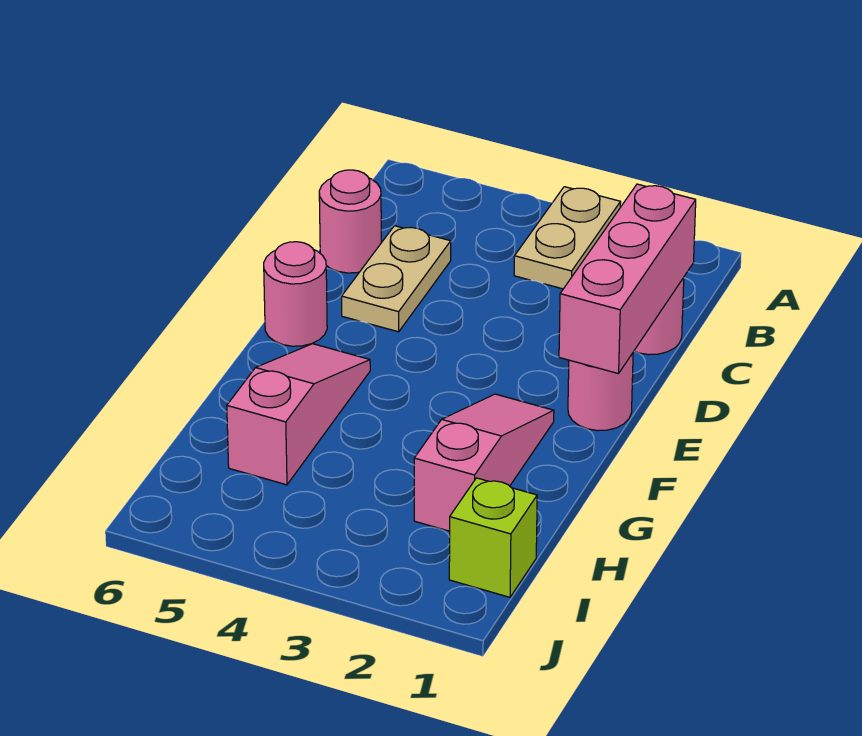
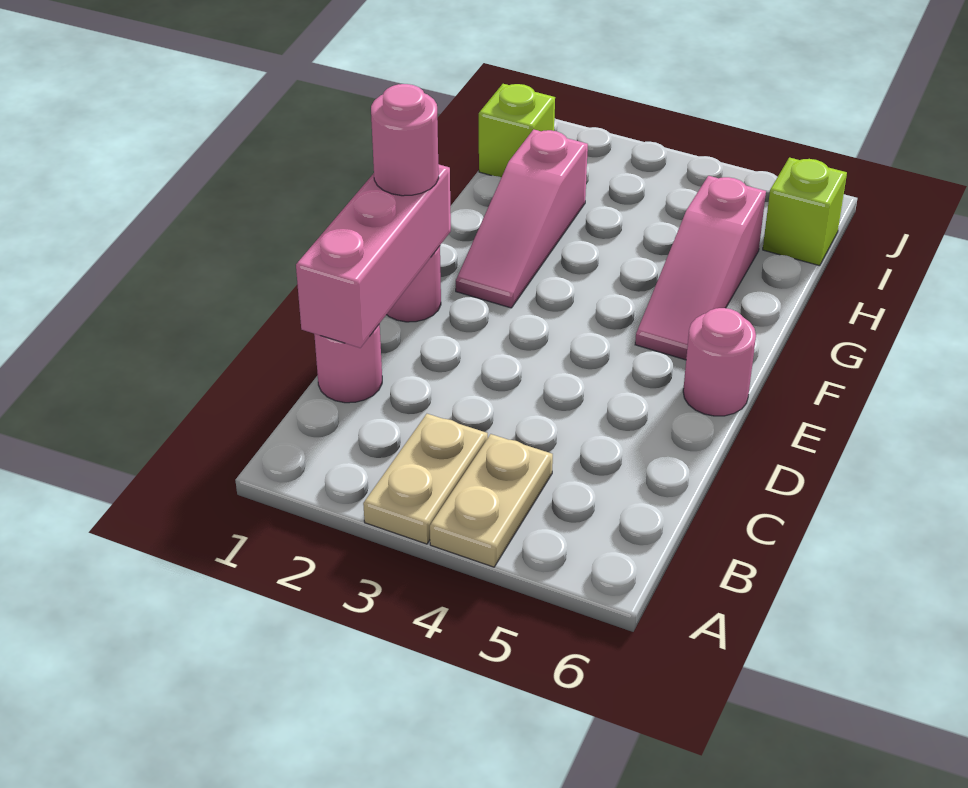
tan plate C5:D5 level 1 -> tan plate A4:B4 level 1
pink round brick C6 level 1 -> pink round brick E1 level 3
none -> lime brick I6 level 1

